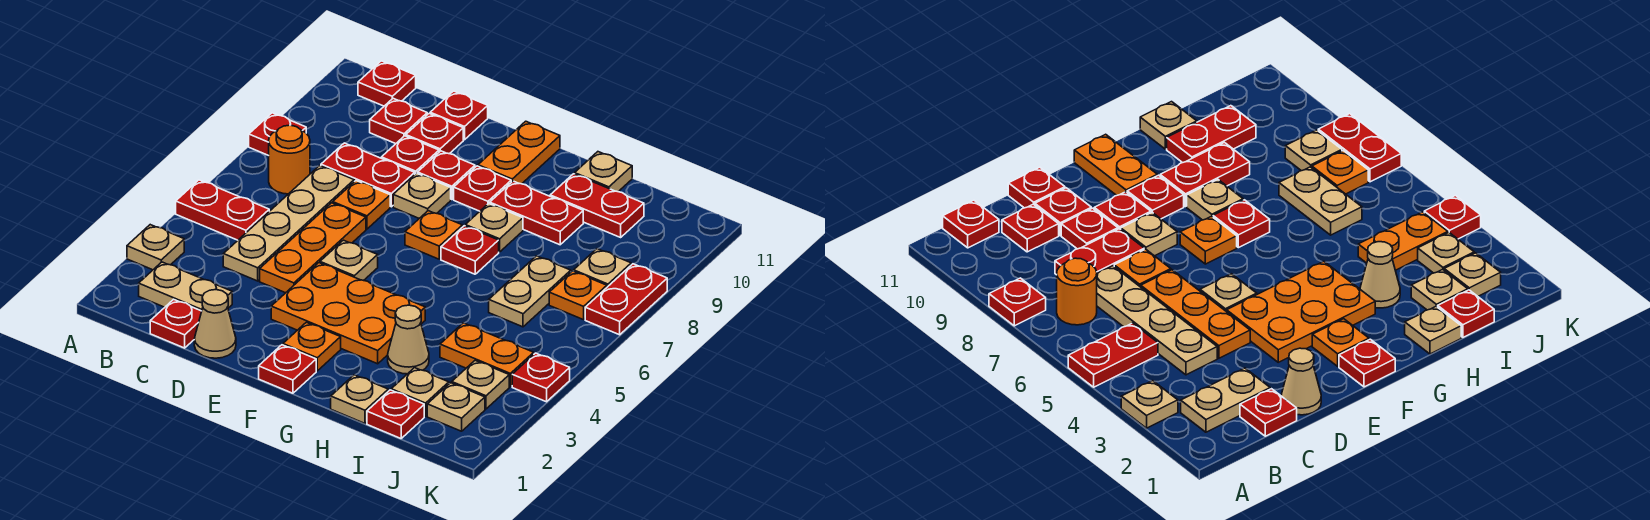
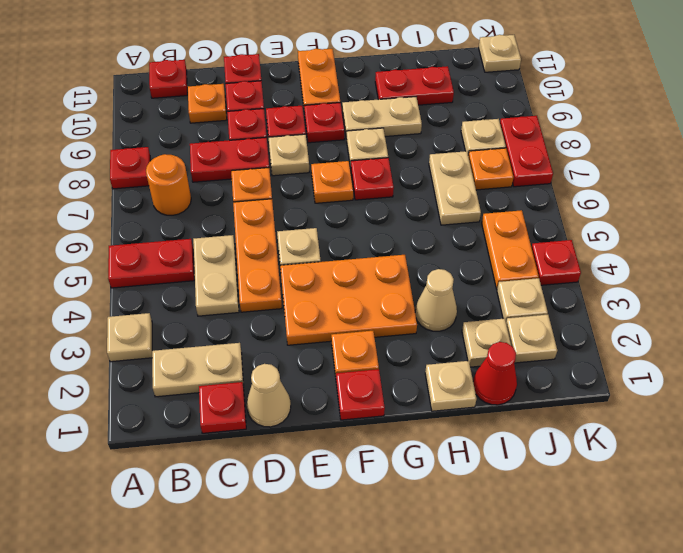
tan plate C4:C7 level 1 -> tan plate C4:C5 level 1
red plate C10 level 1 -> orange plate C10 level 1
red plate G9:H9 level 1 -> tan plate G9:H9 level 1
tan plate H11 level 1 -> tan plate K11 level 1
red plate I1 level 1 -> red cone I1 level 1
orange plate I4:J4 level 1 -> orange plate J4:J5 level 1

